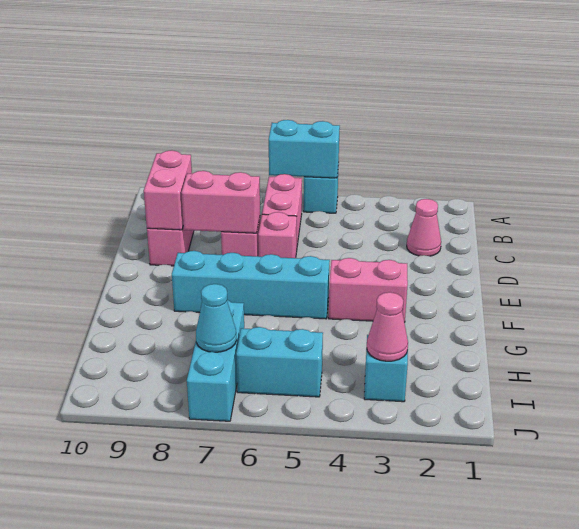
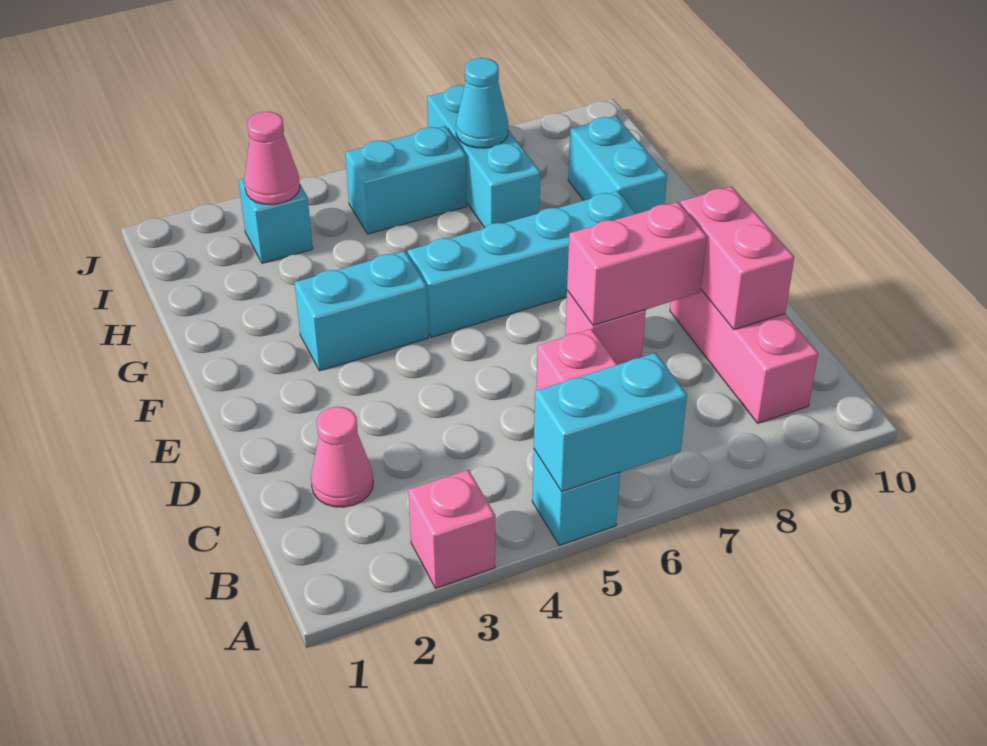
pink brick D6 level 1 -> pink brick A3 level 1
pink brick F3:F4 level 1 -> cyan brick F3:F4 level 1
none -> cyan brick G9:H9 level 1

